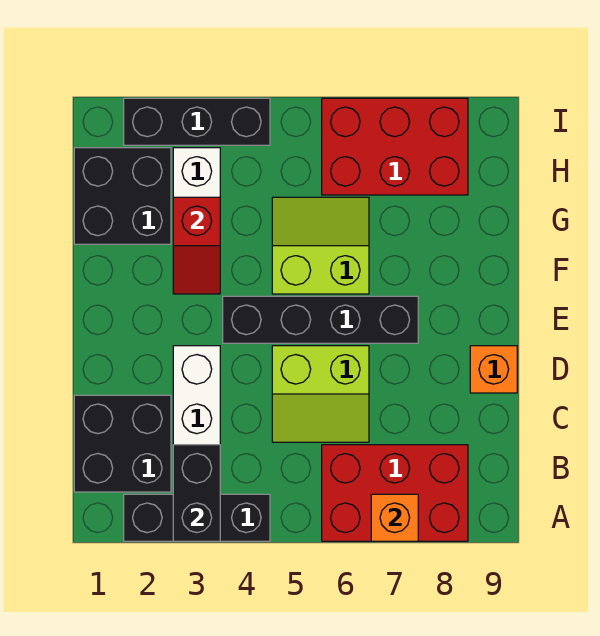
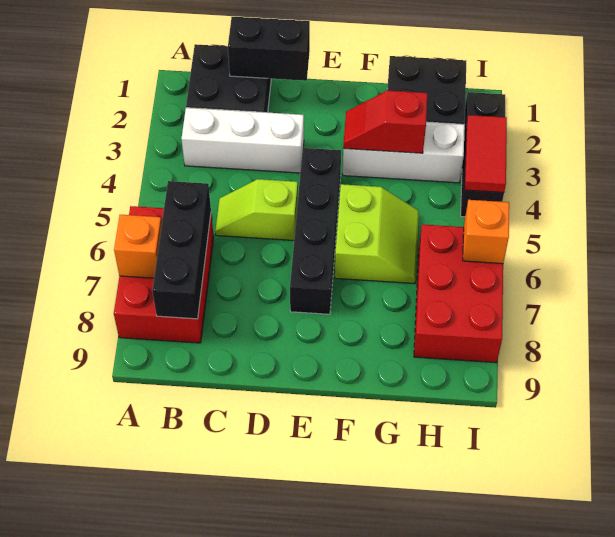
black brick A2:A4 level 1 -> black brick B6:B8 level 2
black brick A3:B3 level 2 -> black brick C1:D1 level 2
lime slope C5:D6 level 1 top D -> lime slope C5:D5 level 1 top D
orange brick D9 level 1 -> orange brick I6 level 2
none -> red tile I3:I4 level 2

